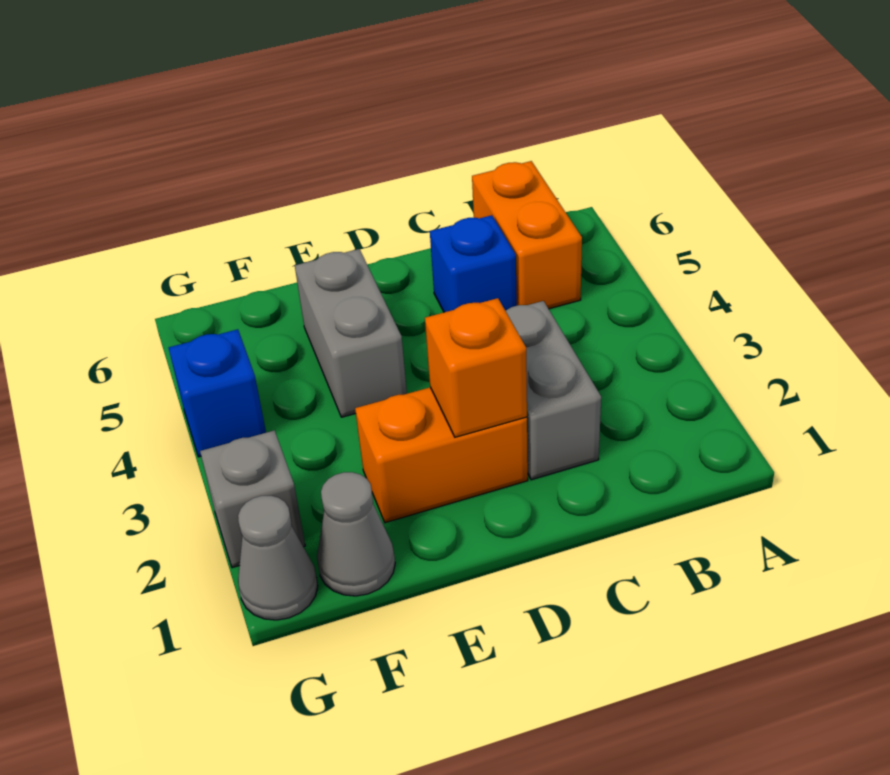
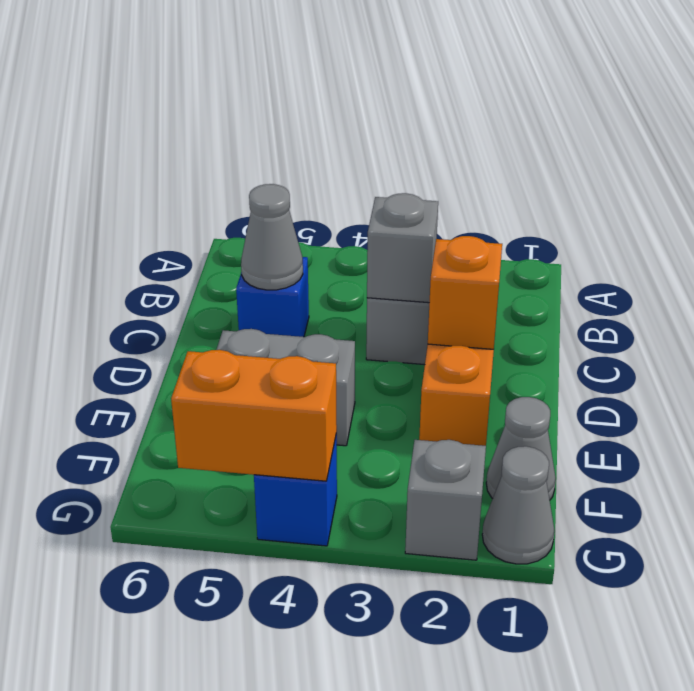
orange brick B5:B6 level 1 -> orange brick G4:G5 level 2
none -> grey brick C3 level 2
none -> grey cone C5 level 2

